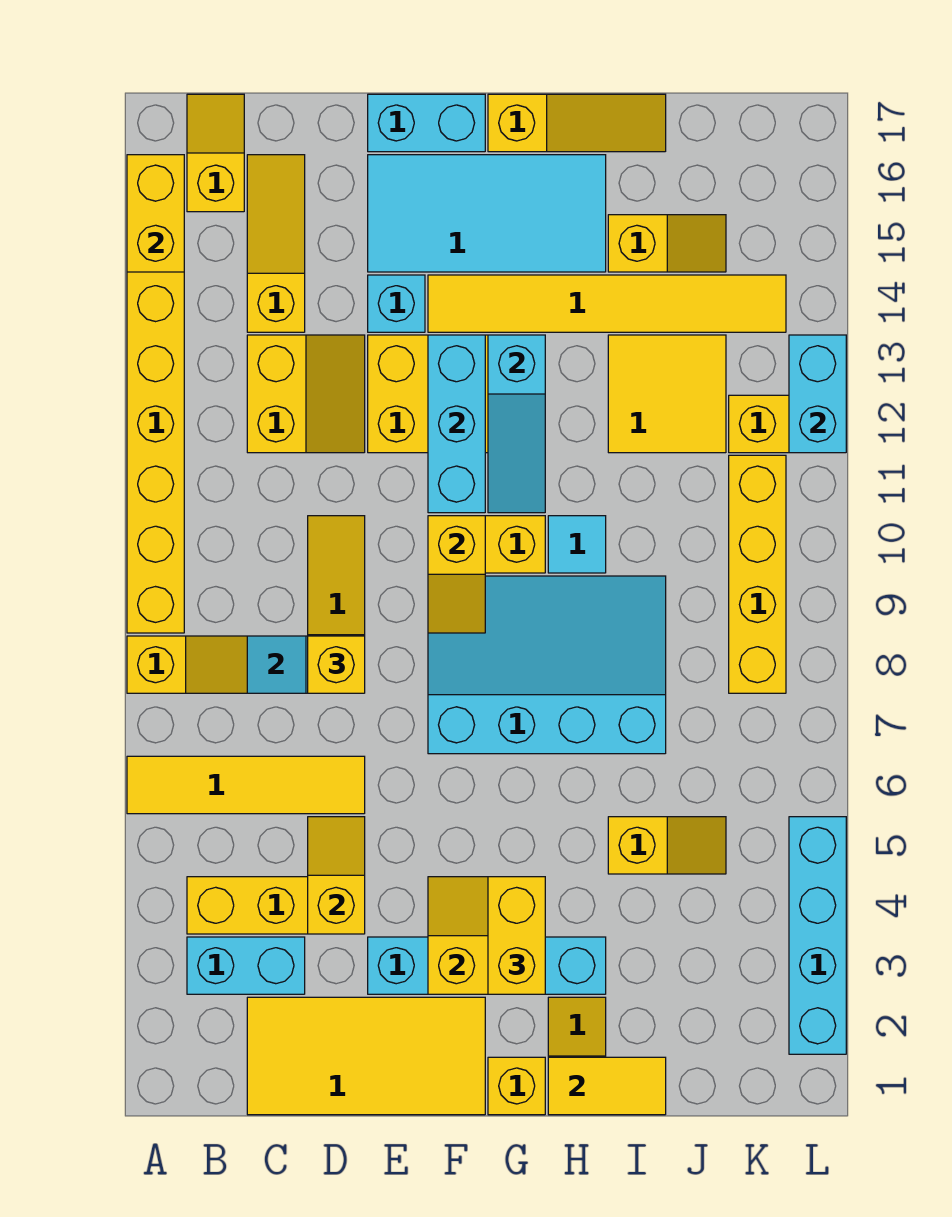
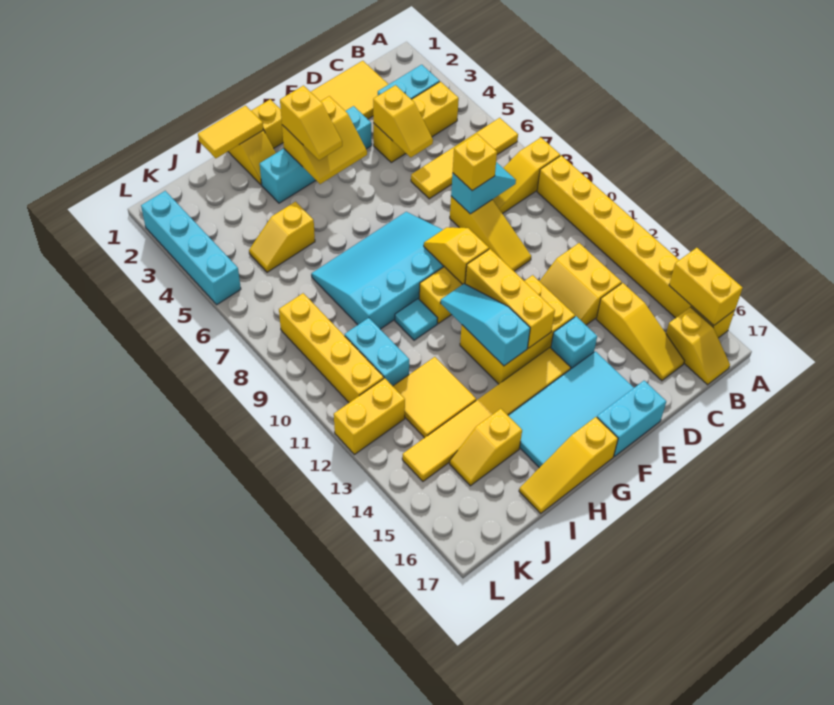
cyan slope F7:I9 level 1 top 7 -> cyan slope F7:I9 level 1 top 9
cyan brick F11:F13 level 2 -> yellow brick F11:F13 level 2
yellow brick G3:G4 level 3 -> yellow slope G3:G4 level 3 top 3
cyan brick L12:L13 level 2 -> cyan brick J10:J11 level 1

